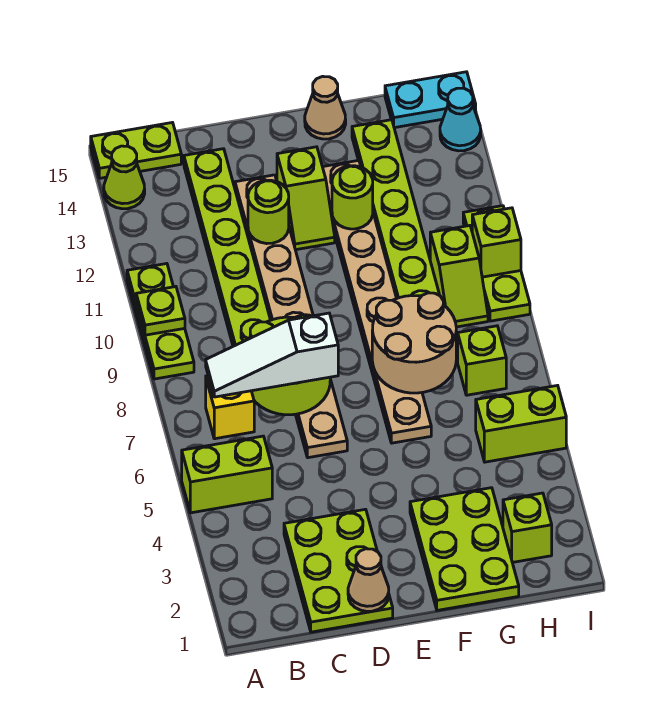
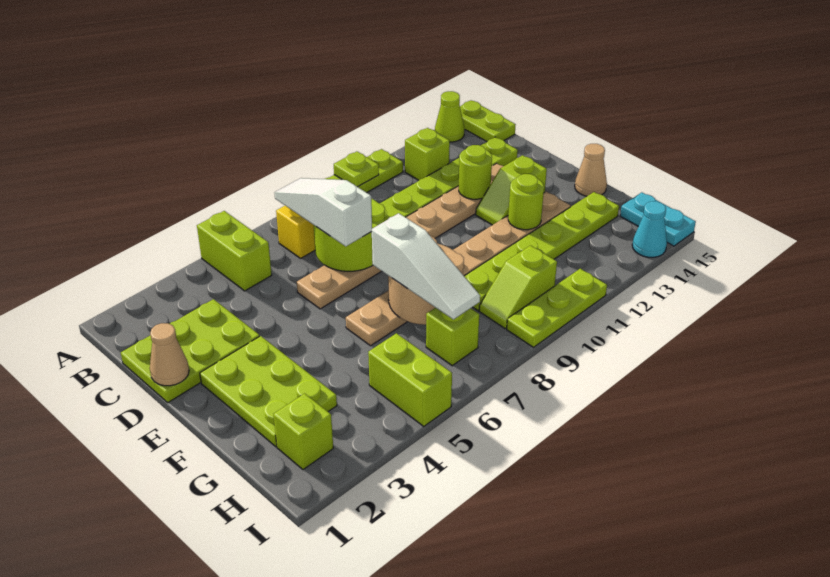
lime plate F1:G3 level 1 -> lime plate E2:G3 level 1
none -> white slope F7:H7 level 3 top F
lime brick I10 level 2 -> lime brick B12 level 1

